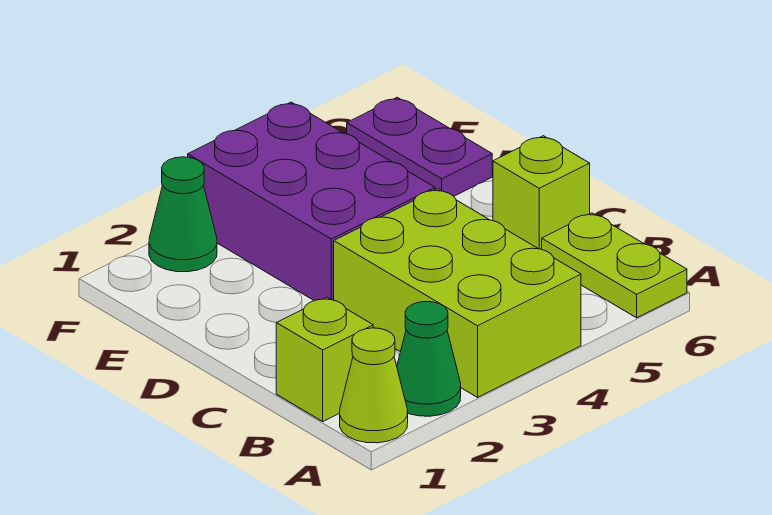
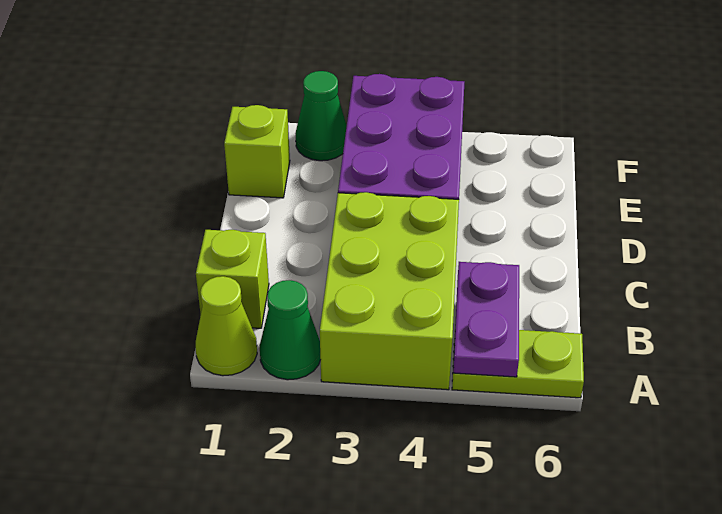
lime plate A6:B6 level 1 -> lime plate A5:A6 level 1
lime brick C6 level 1 -> lime brick E1 level 1
purple plate E6:F6 level 1 -> purple plate A5:B5 level 2

